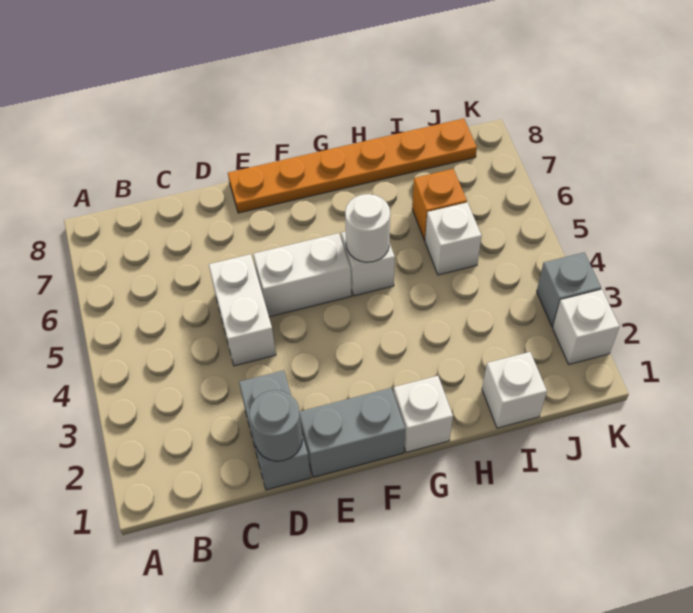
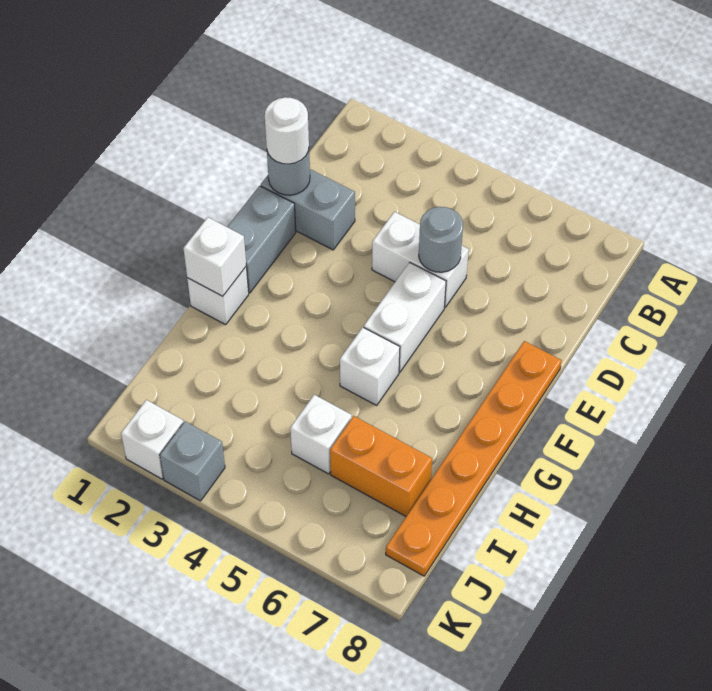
none -> grey round brick D5 level 2
white round brick G5 level 2 -> white round brick D1 level 3
white brick I1 level 1 -> white brick G1 level 2
orange brick I6 level 1 -> orange brick I6:I7 level 1

